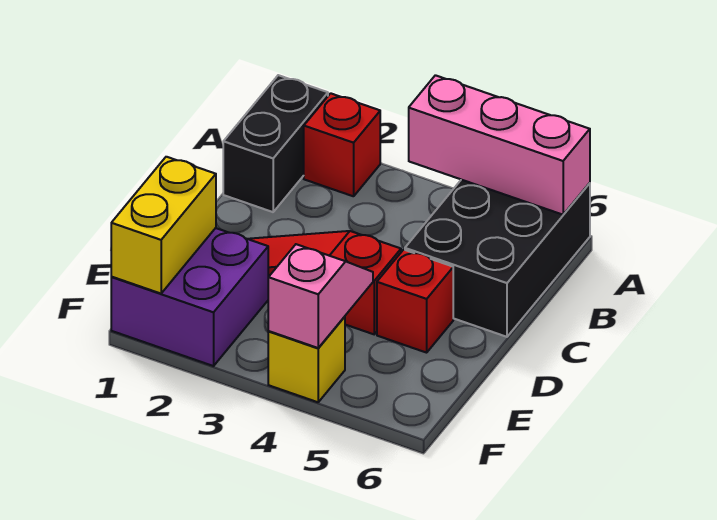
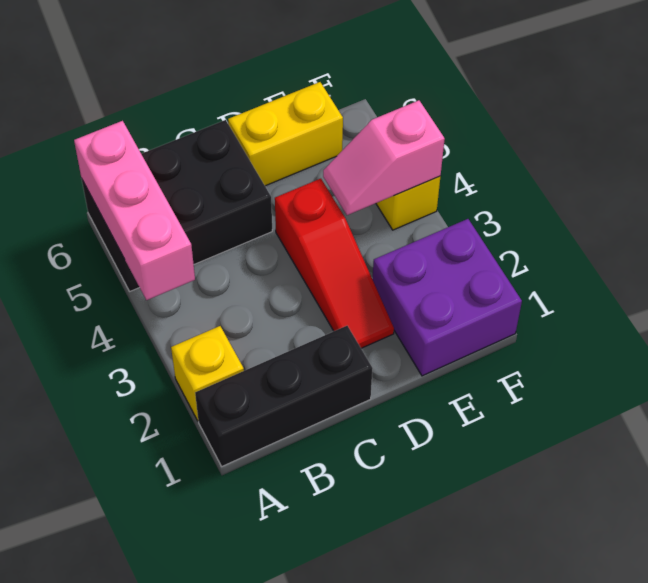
black brick A1:B1 level 1 -> black brick A1:C1 level 1
red brick A2 level 1 -> yellow brick A2 level 1
red brick D5 level 1 -> none
yellow brick E1:F1 level 2 -> yellow brick D6:E6 level 1

